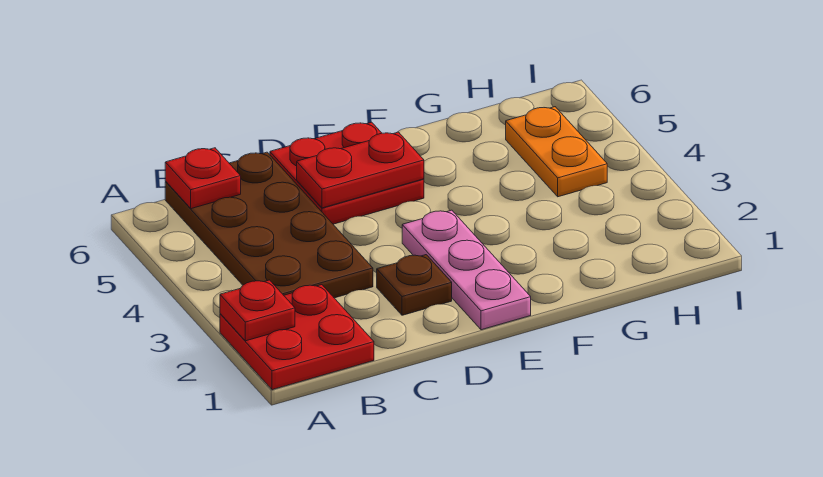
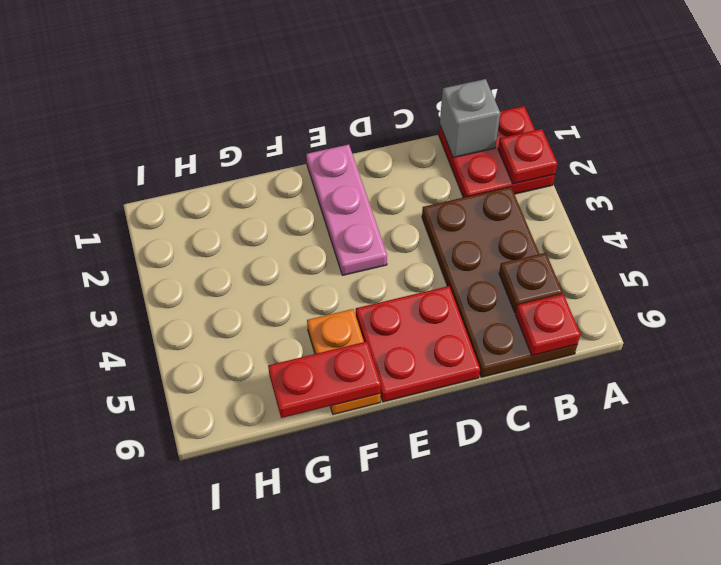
none -> grey brick B1 level 2
brown plate D2 level 1 -> brown plate B5 level 2
red plate D5:E5 level 2 -> red plate F6:G6 level 2
orange plate H4:H5 level 1 -> orange plate F5:F6 level 1

